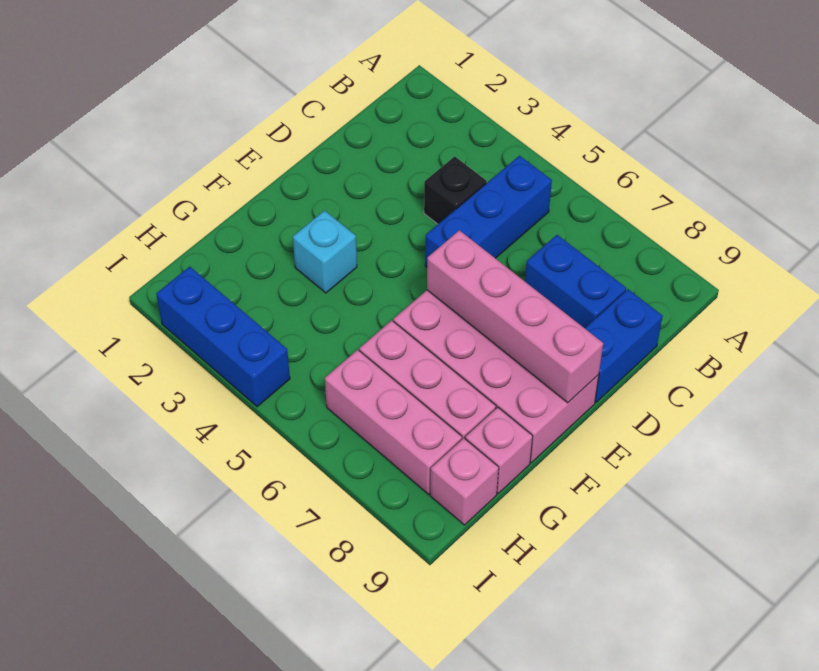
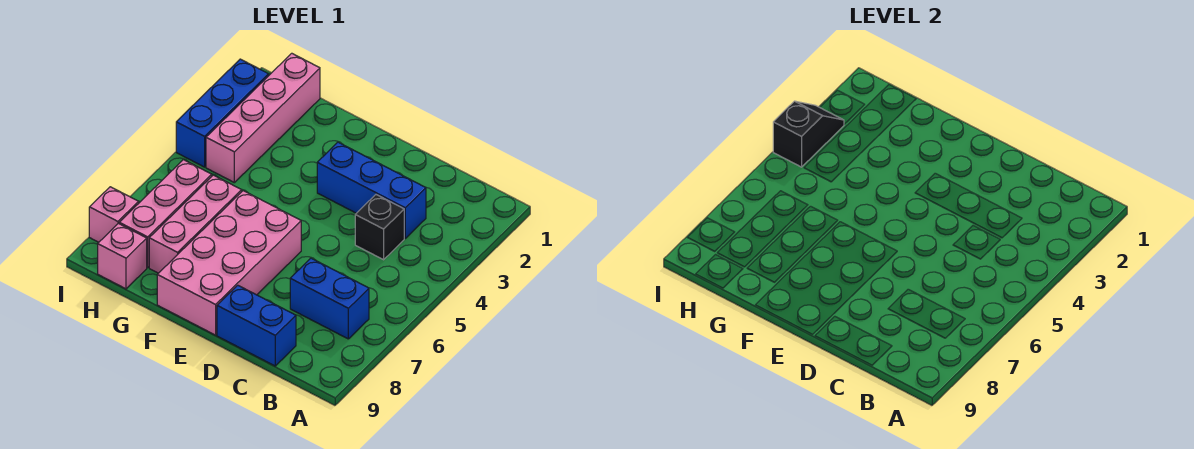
blue brick B5:D5 level 1 -> blue brick C3:E3 level 1
blue brick C7:C8 level 1 -> blue brick B7:C7 level 1
pink brick E6:E9 level 2 -> pink brick H1:H4 level 1
cyan brick F3 level 1 -> none
pink brick G9 level 1 -> pink brick I8 level 1
none -> black slope I3:I4 level 2 top 4

